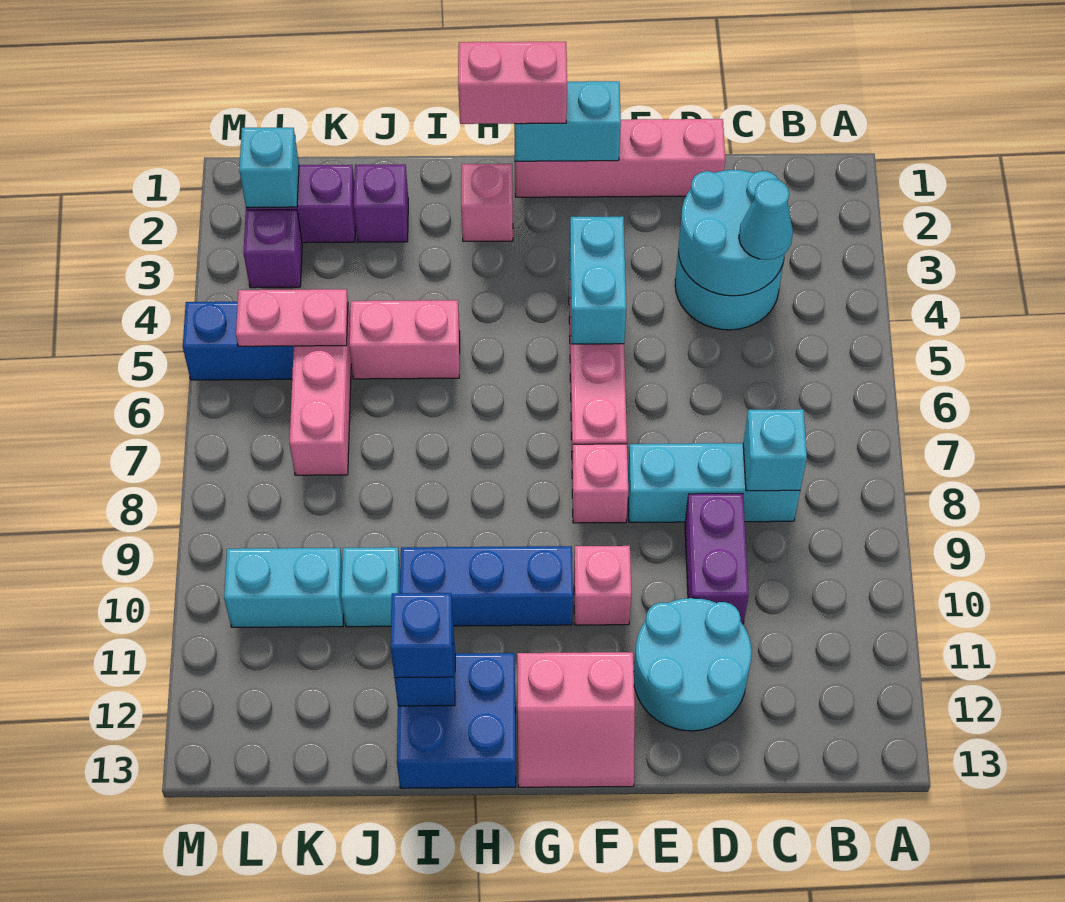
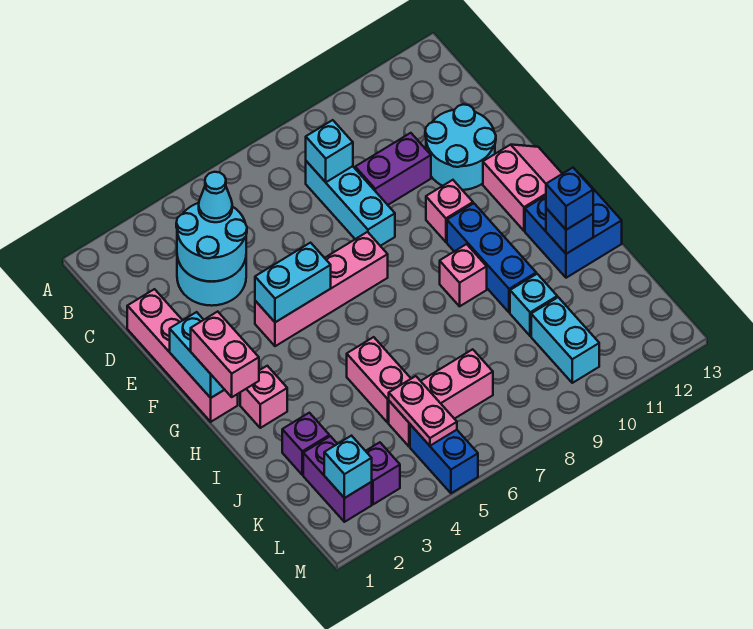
pink brick F8 level 1 -> pink brick H9 level 1

